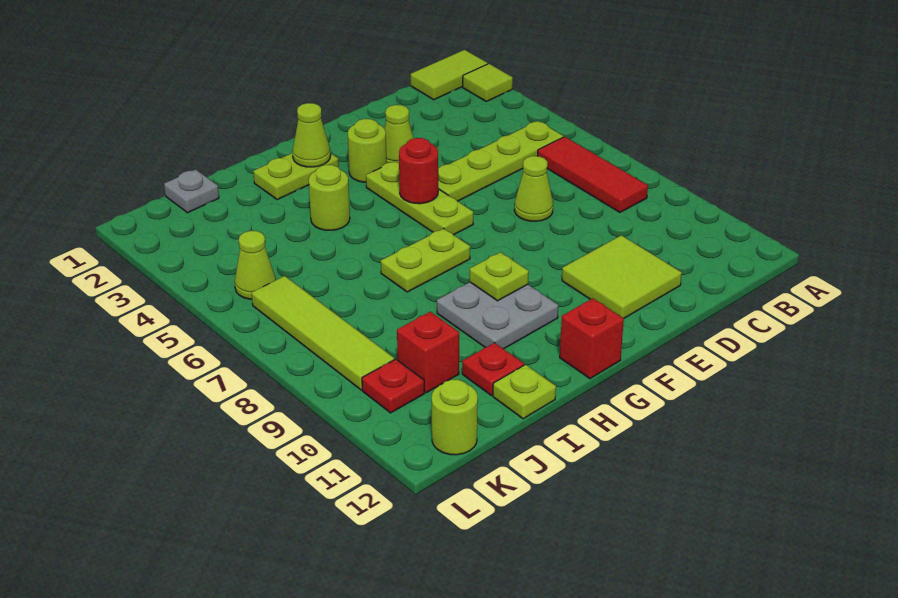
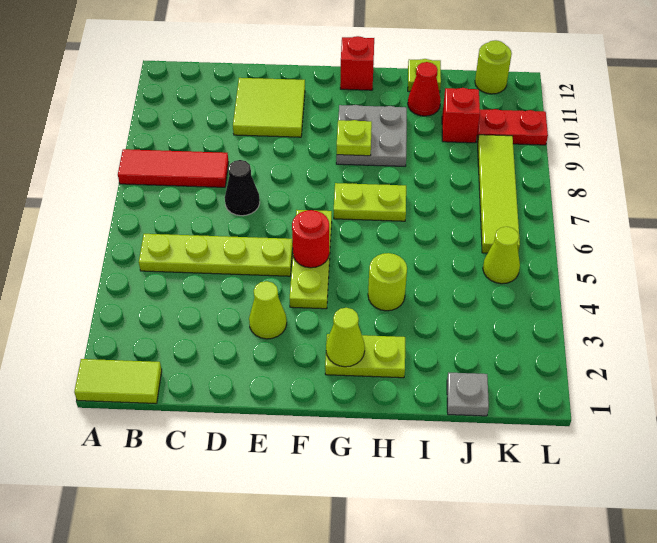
lime tile A2 level 1 -> none
red tile B6:B8 level 1 -> red tile A8:C8 level 1
lime cone D7 level 1 -> black cone D7 level 1
lime round brick F3 level 1 -> none
red plate I11 level 1 -> red cone I11 level 1
red plate K10 level 1 -> red plate K10:L10 level 1

